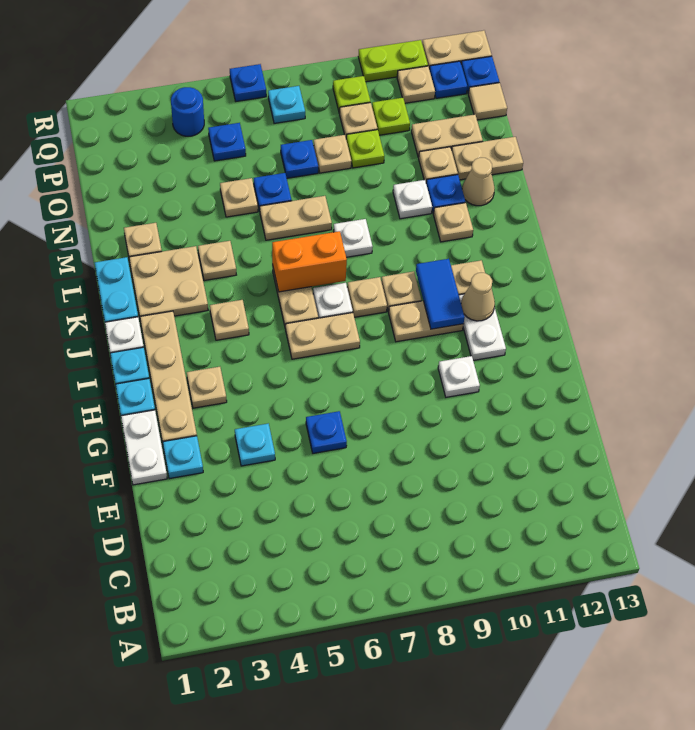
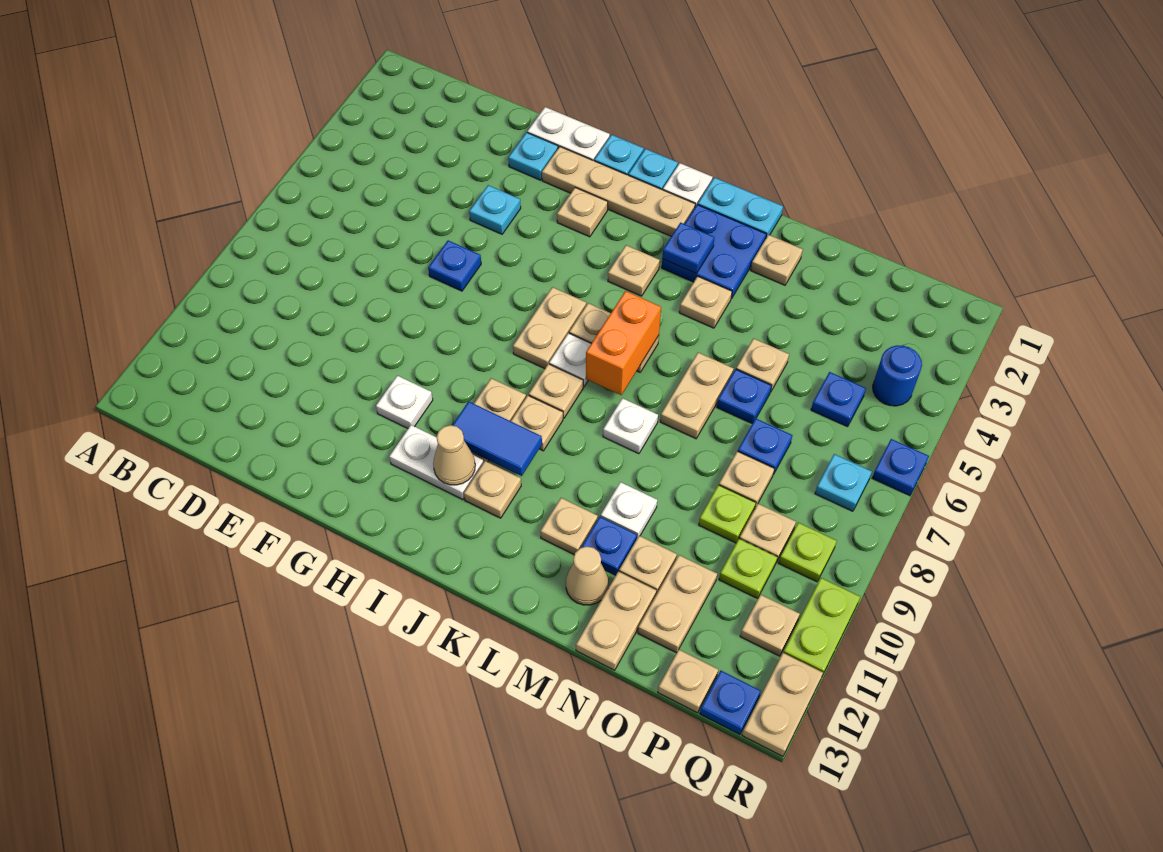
tan plate K2:L3 level 1 -> blue plate K2:L3 level 1
tan tile P13 level 1 -> tan plate P13 level 1
blue plate Q12 level 1 -> blue plate K3 level 2

